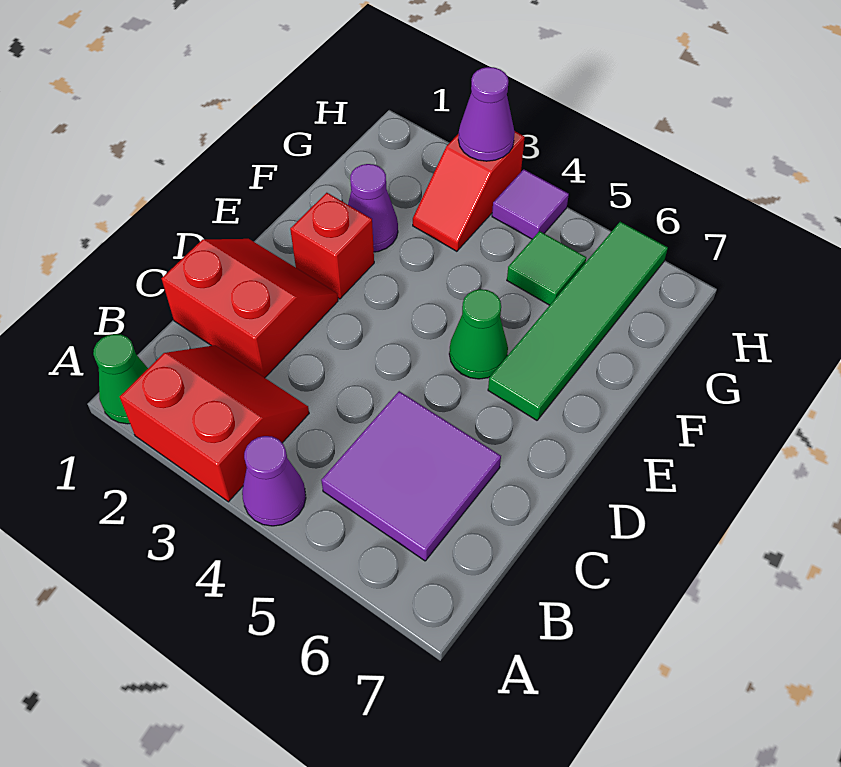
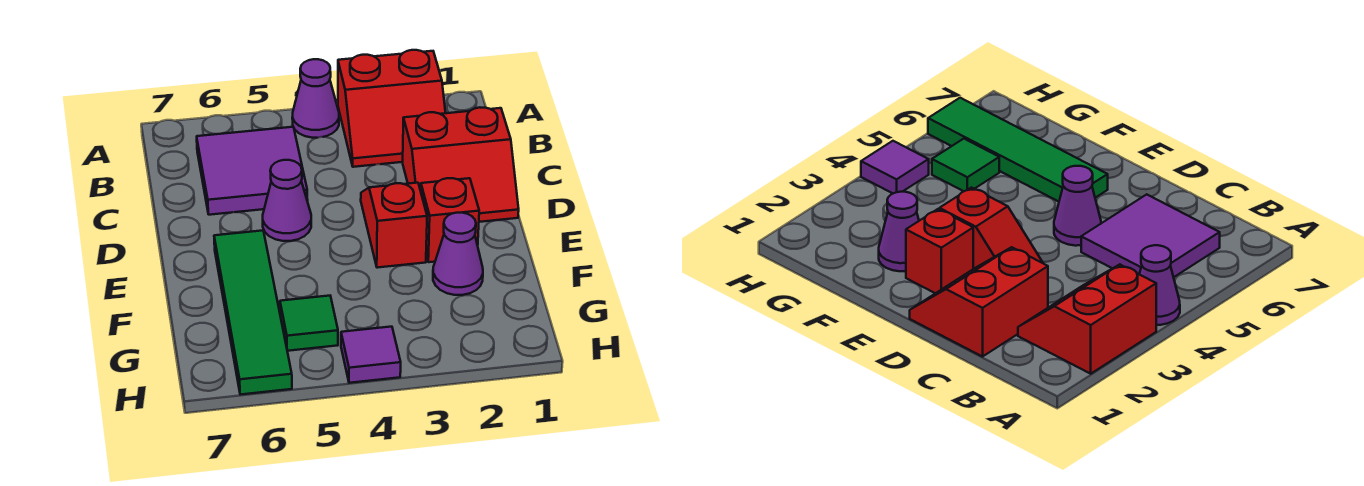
green cone A1 level 1 -> none
green cone E5 level 1 -> none
red slope G3:H3 level 1 top H -> red slope D3:E3 level 1 top E
purple cone H3 level 2 -> purple cone D5 level 1

